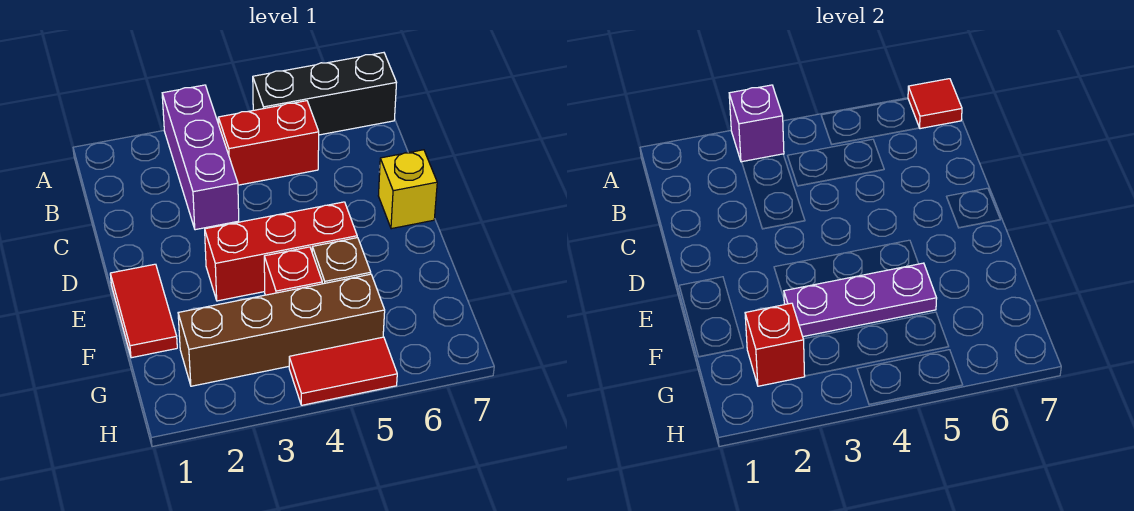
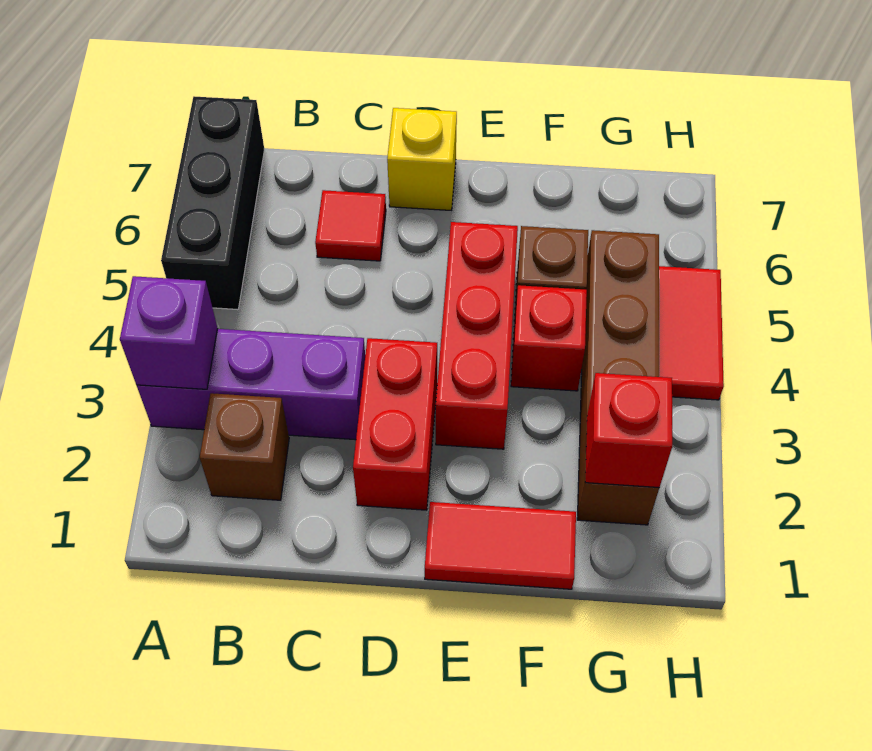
red tile A7 level 2 -> red tile C6 level 1
none -> brown brick B2 level 1
red brick B4:B5 level 1 -> red brick D2:D3 level 1
purple plate F3:F5 level 2 -> none

